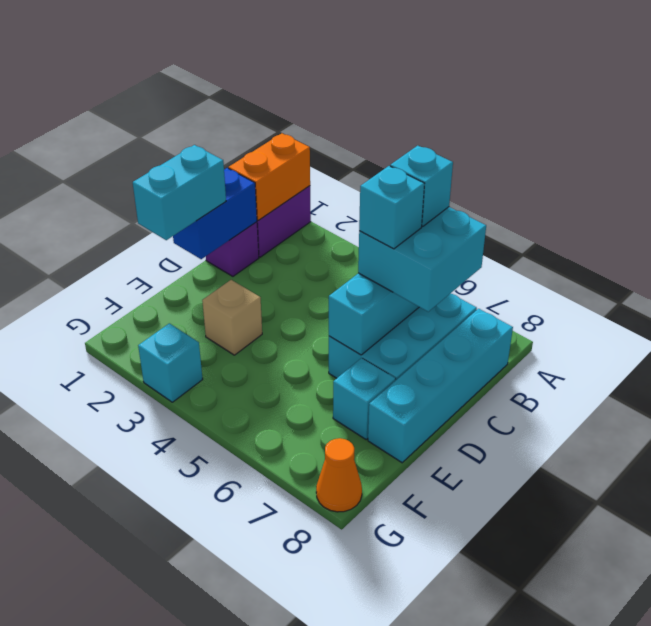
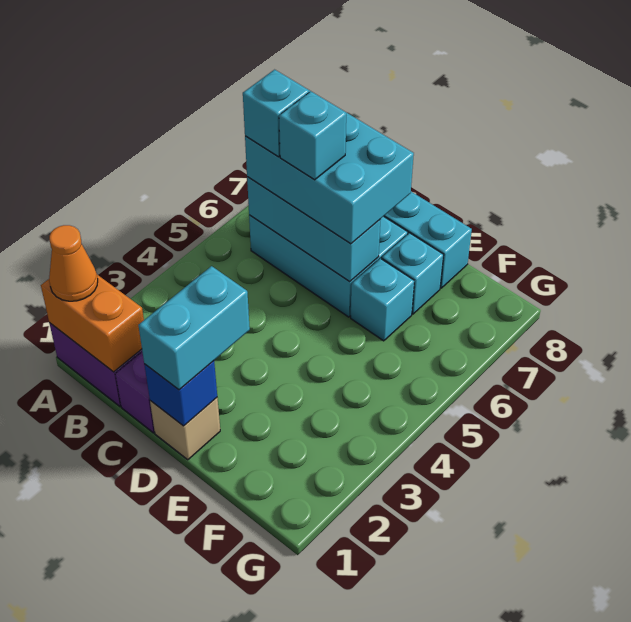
cyan brick B6:C7 level 3 -> cyan brick B6:D7 level 3
blue brick C1:D1 level 2 -> blue brick D1 level 2
cyan brick D1:E1 level 3 -> cyan brick D1:D2 level 3
tan brick E3 level 1 -> tan brick D1 level 1
cyan brick G3 level 1 -> cyan brick E6 level 1
orange cone G8 level 1 -> orange cone A1 level 3

